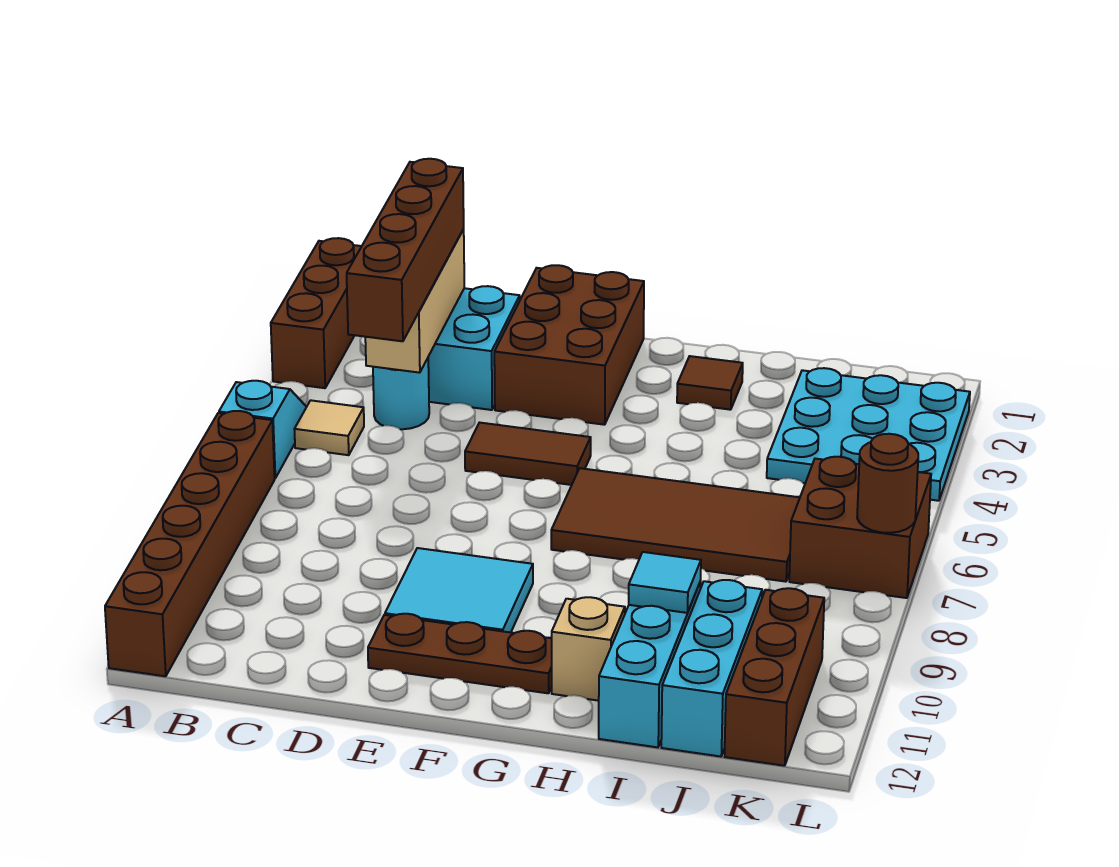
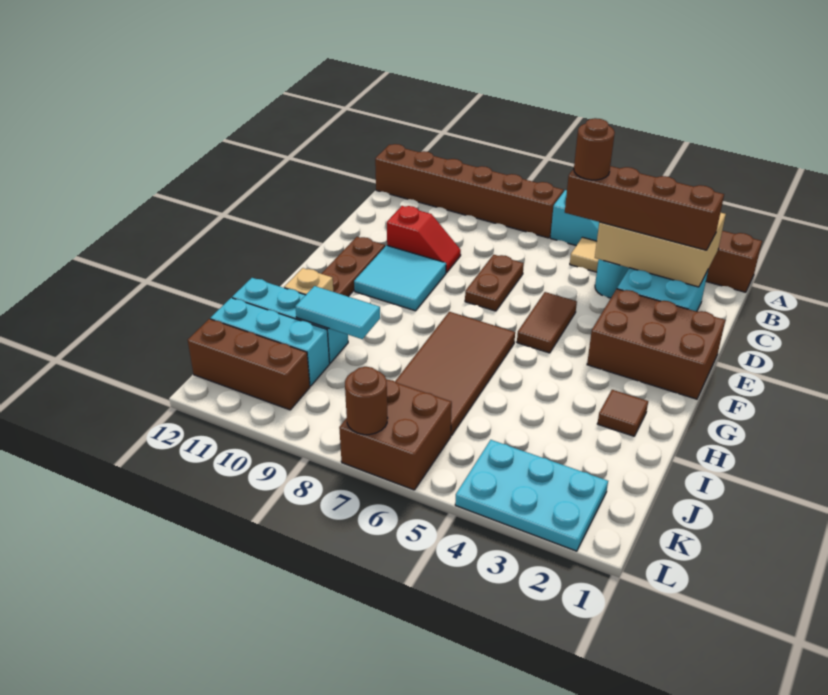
tan brick C2:C4 level 2 -> tan brick B2:C4 level 2
none -> brown round brick C5 level 4
none -> brown plate D7:E7 level 1
none -> red slope D9:D10 level 1 top 10
cyan tile I10 level 2 -> cyan tile I9:I10 level 2
cyan plate J2:L4 level 1 -> cyan plate K2:L4 level 1

